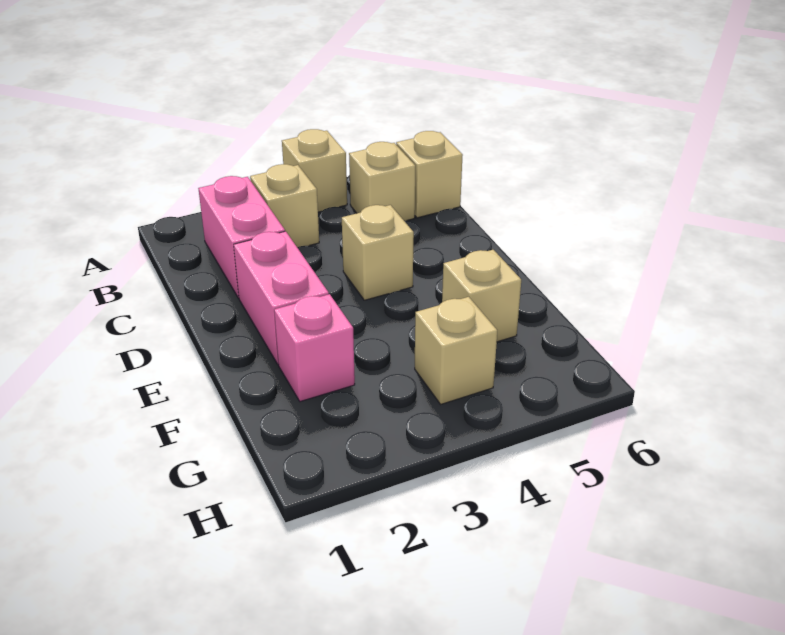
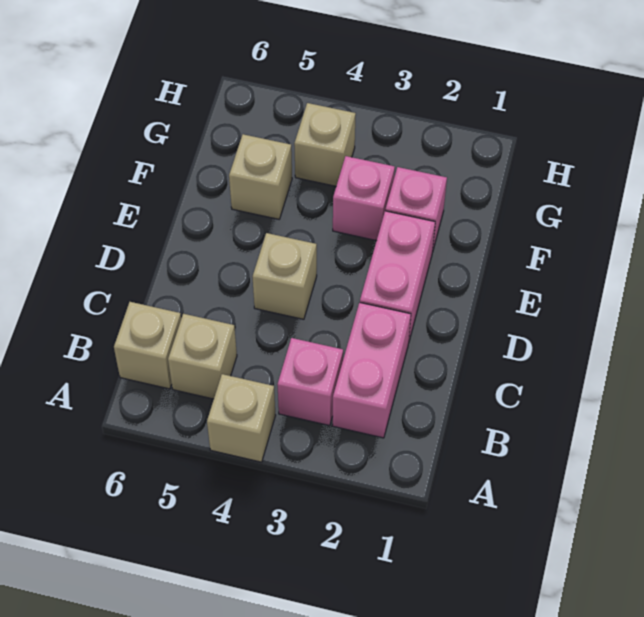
tan brick B3 level 1 -> pink brick B3 level 1
none -> pink brick F3 level 1

